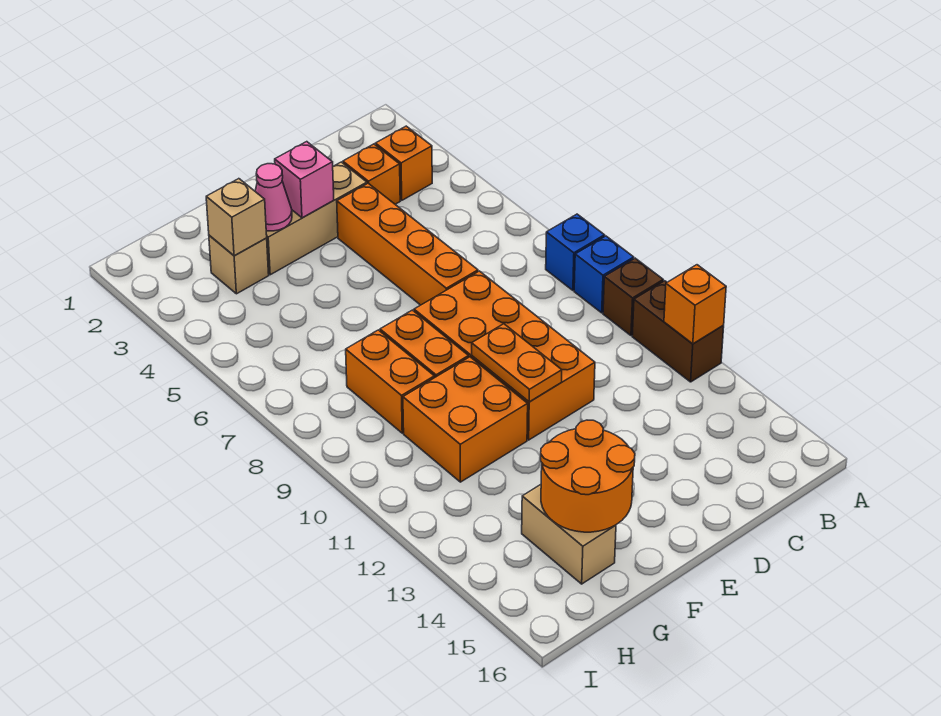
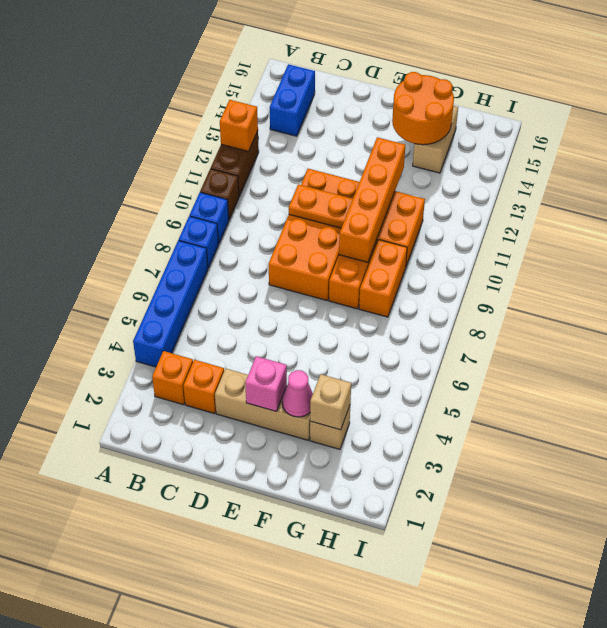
none -> blue brick A4:A7 level 1
none -> blue brick B14:B15 level 1
orange brick D4:D7 level 1 -> orange brick F9:F12 level 2
orange plate E10:E11 level 2 -> orange plate D10:E10 level 2

